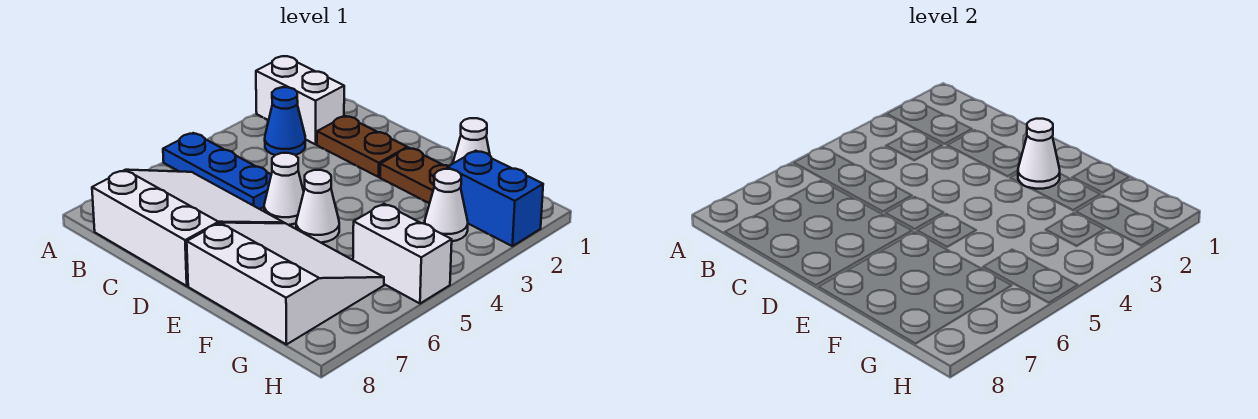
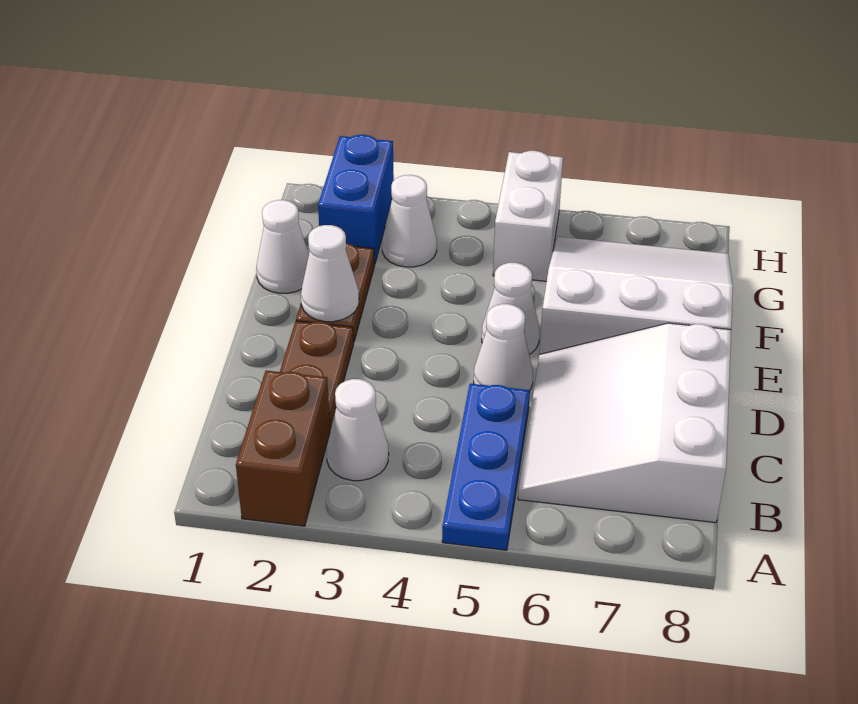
white brick A2:B2 level 1 -> brown brick A2:B2 level 1
blue cone B3 level 1 -> white cone B3 level 1
white slope E6:G8 level 1 top 8 -> white slope E6:G8 level 1 top E

